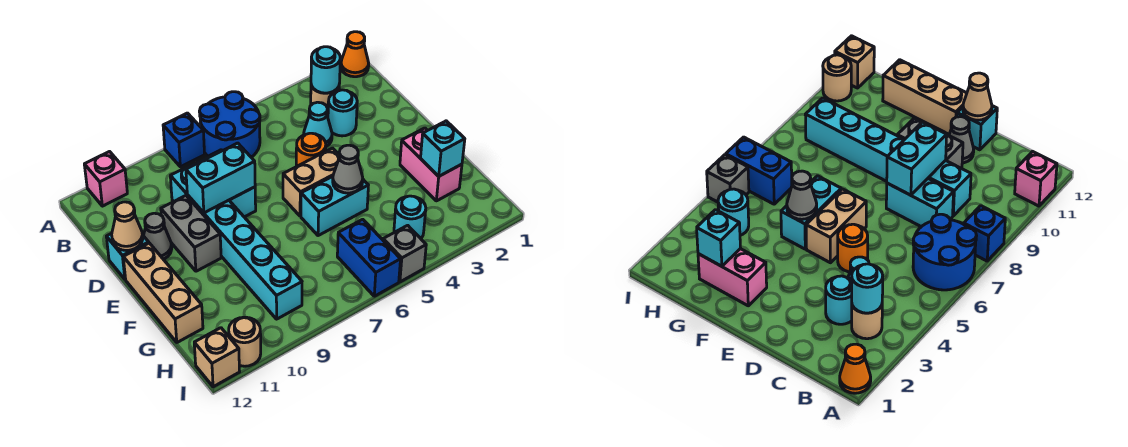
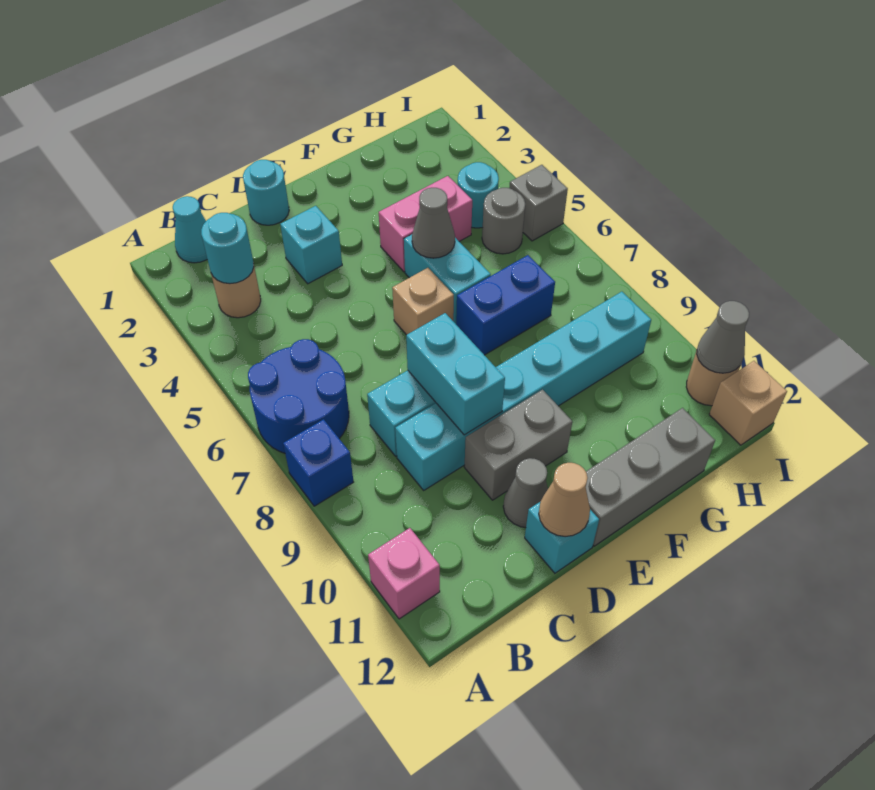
orange cone A1 level 1 -> none
cyan round brick C3 level 1 -> cyan round brick D1 level 1
cyan cone C4 level 1 -> cyan cone B1 level 1
orange round brick D5 level 1 -> none
tan brick E5:E6 level 1 -> tan brick E6 level 1
tan brick E12:G12 level 1 -> grey brick E12:G12 level 1
pink brick F2:G2 level 1 -> pink brick F4:G4 level 1
cyan brick G2 level 2 -> cyan brick D3 level 1
none -> grey round brick H5 level 1
blue brick H6:I6 level 1 -> blue brick F7:G7 level 1
none -> grey cone I11 level 2

